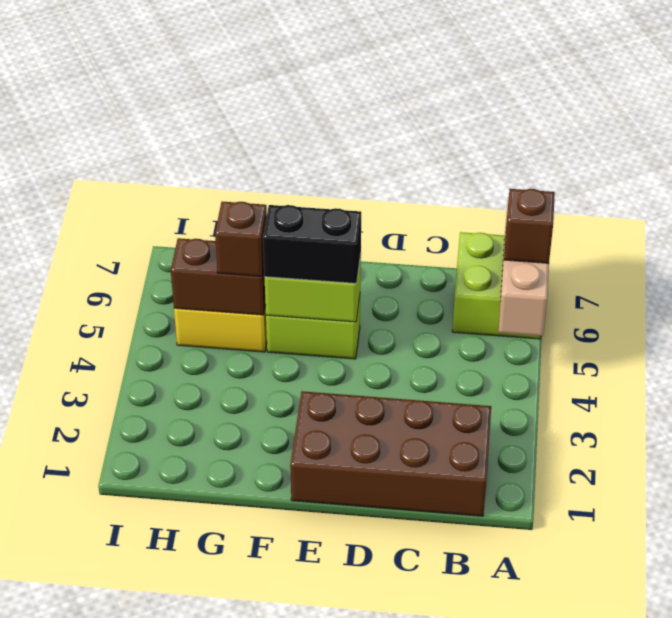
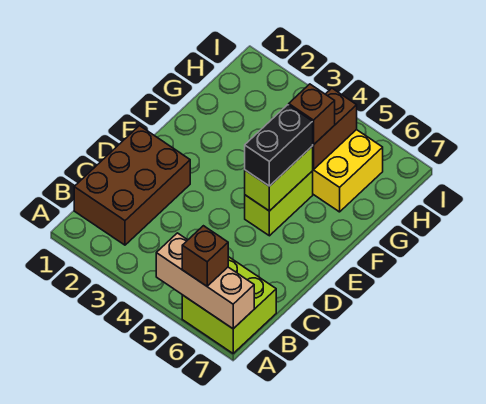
brown brick B1:E2 level 1 -> brown brick B1:D2 level 1

